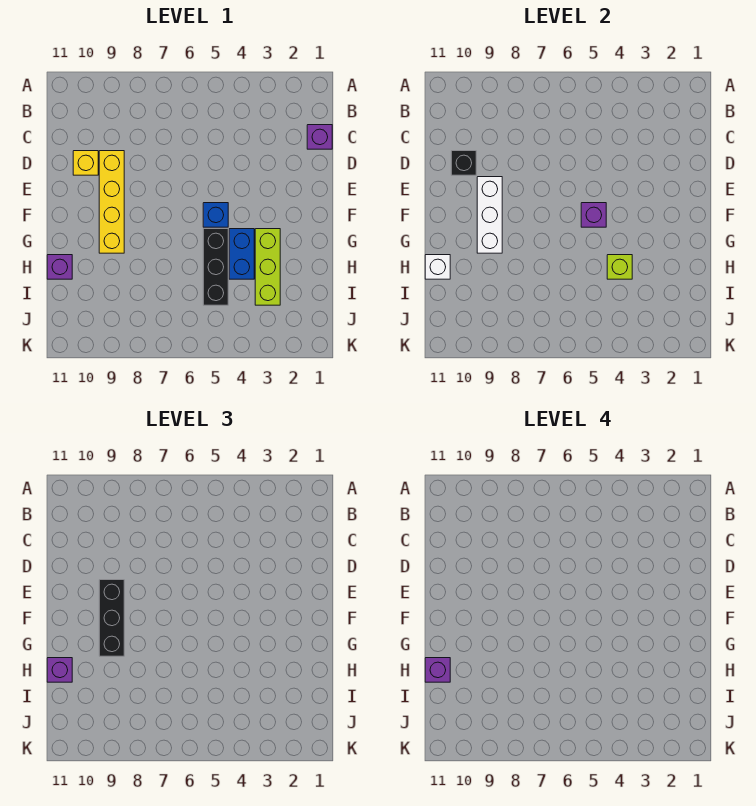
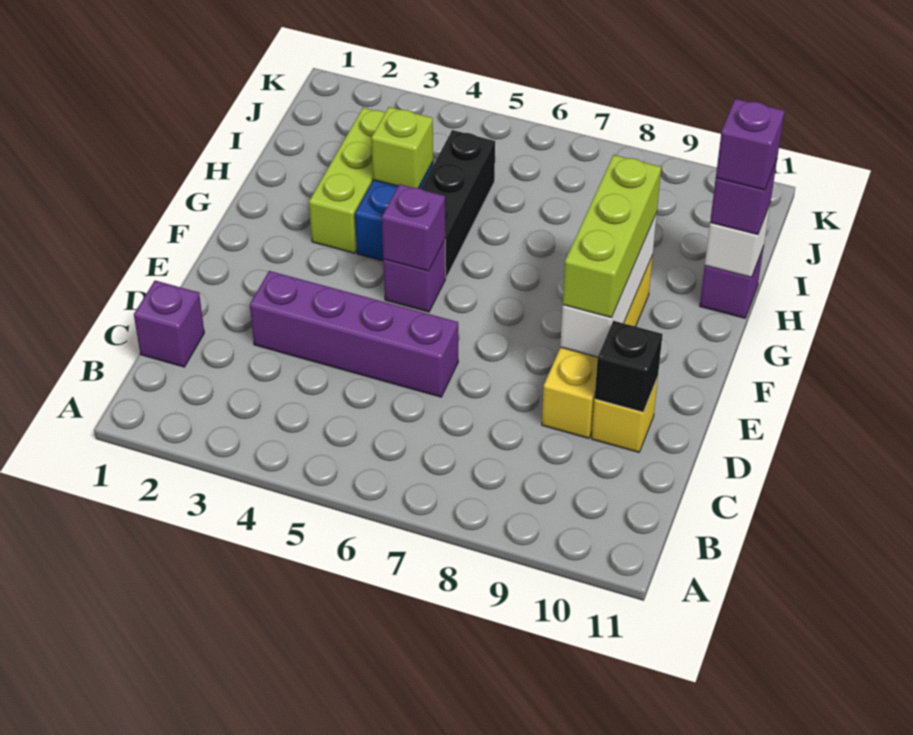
none -> purple brick D3:D6 level 1
black brick E9:G9 level 3 -> lime brick E9:G9 level 3
blue brick F5 level 1 -> purple brick F5 level 1

